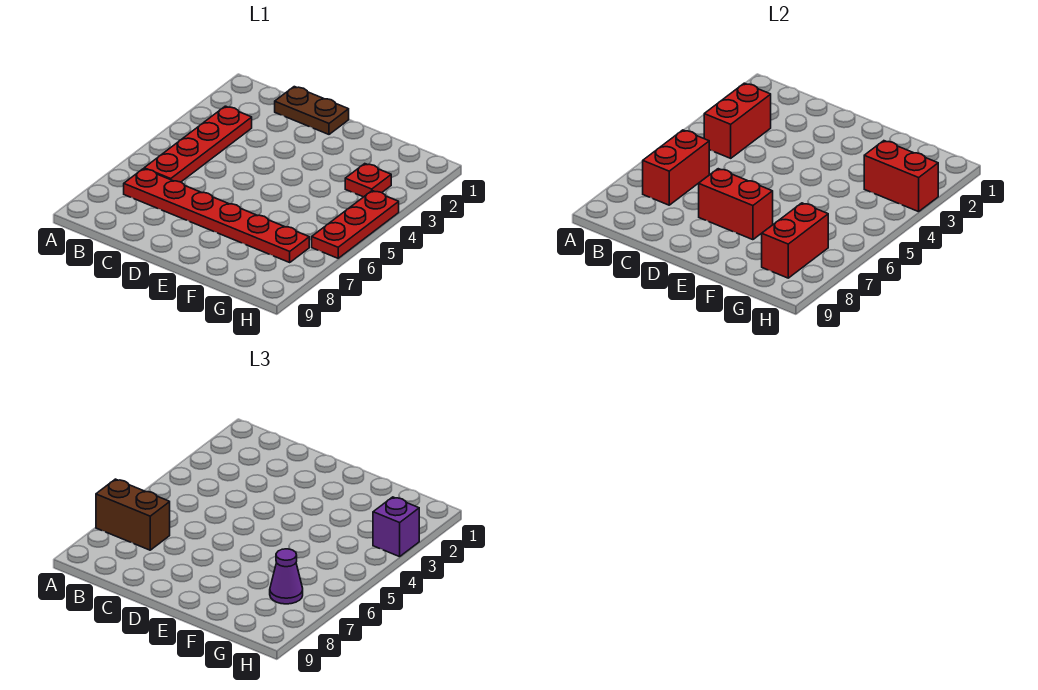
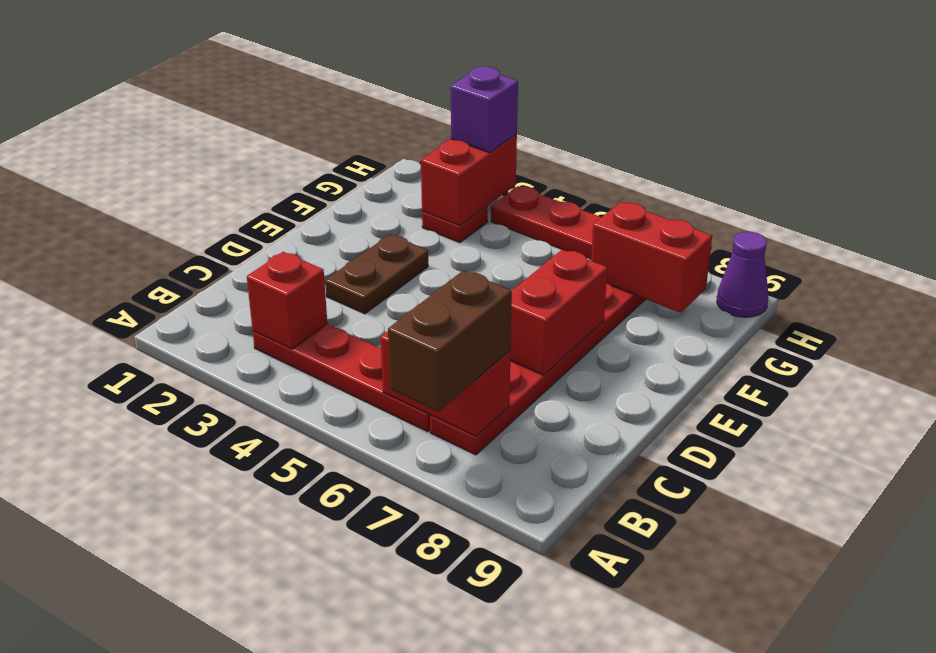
red brick B3:B4 level 2 -> red brick B3 level 2
brown plate C1:D1 level 1 -> brown plate D3:E3 level 1
purple cone G7 level 3 -> purple cone H9 level 1

